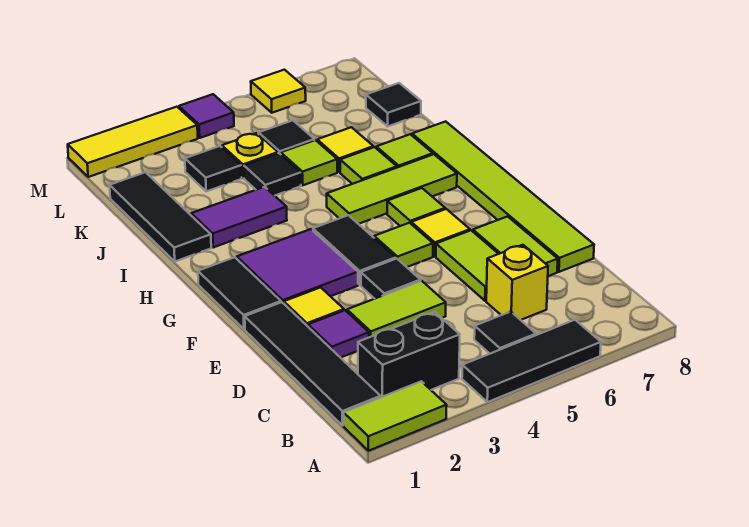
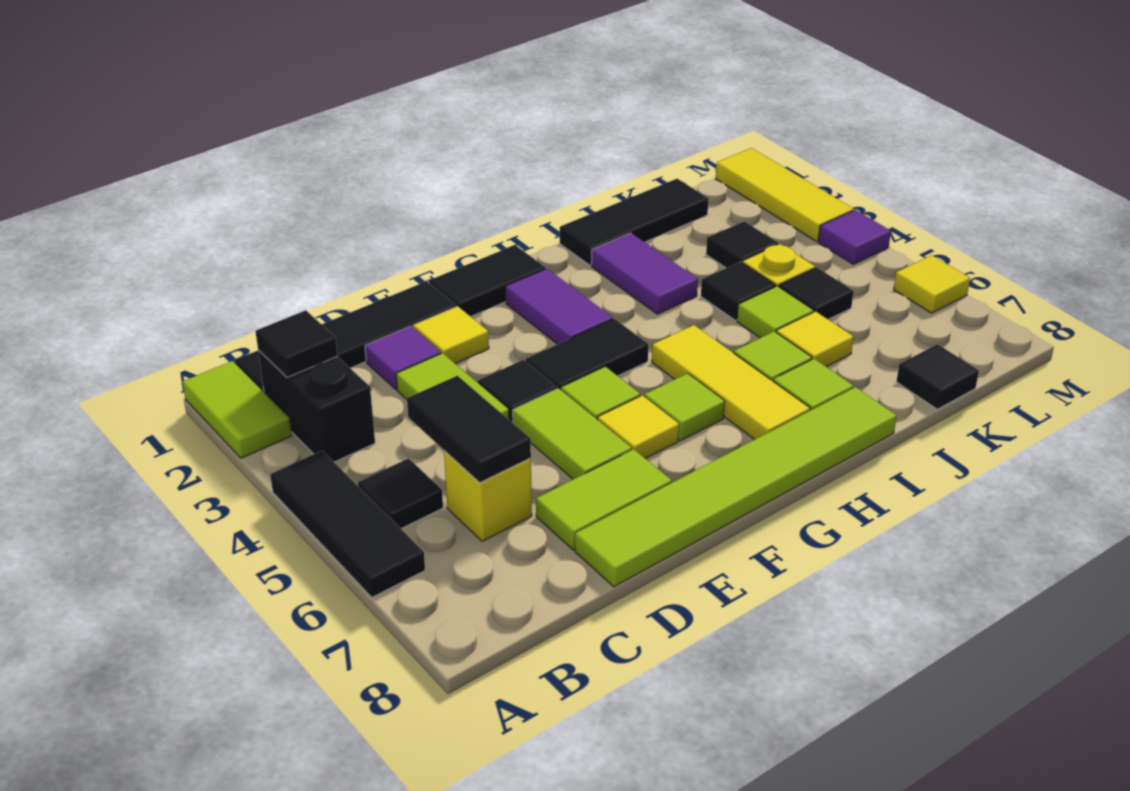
none -> black tile B2 level 2
none -> black tile C5:C6 level 2
lime tile D6:E6 level 1 -> lime tile E5:E6 level 1
purple tile F2:G3 level 1 -> purple tile G2:G3 level 1
lime tile H5:H7 level 1 -> yellow tile H5:H7 level 1

